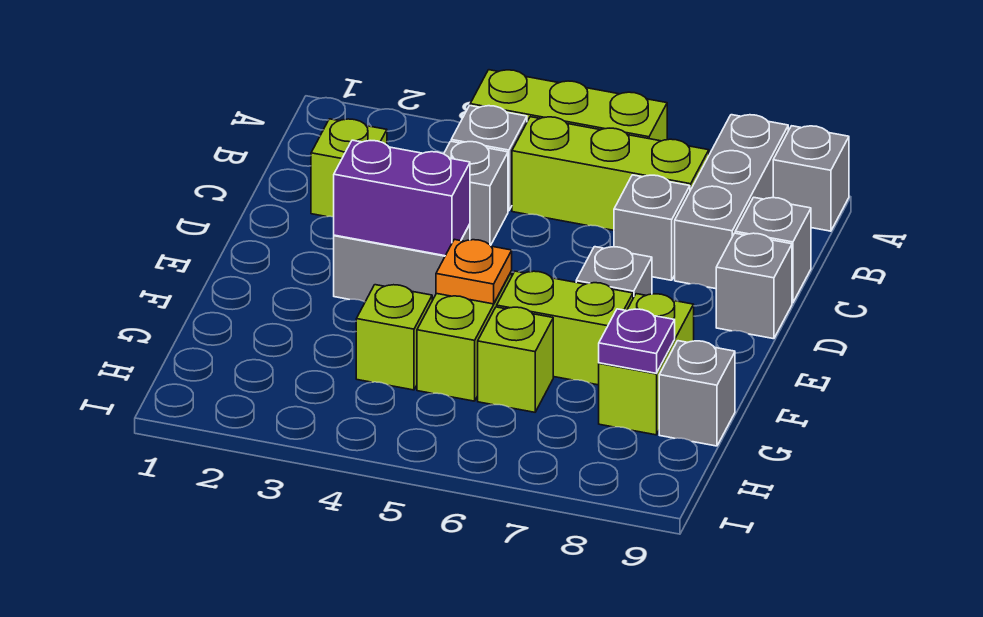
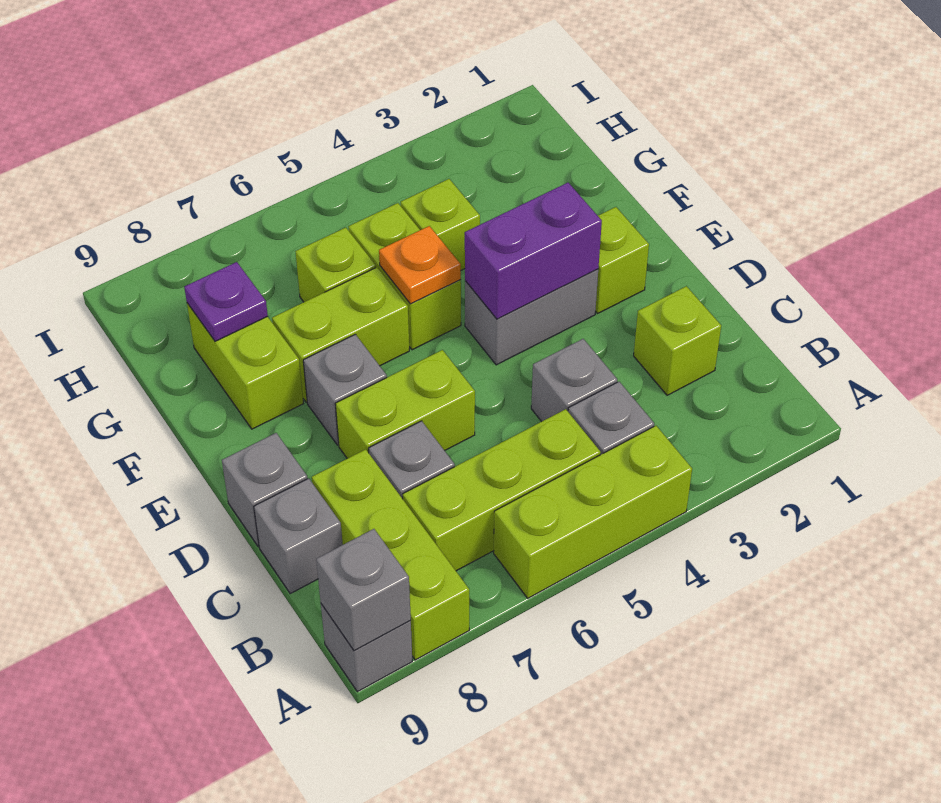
grey brick A8:C8 level 1 -> lime brick A8:C8 level 1
none -> lime brick D6:D7 level 1
none -> lime brick E2 level 1
grey brick G9 level 1 -> grey brick A9 level 2

